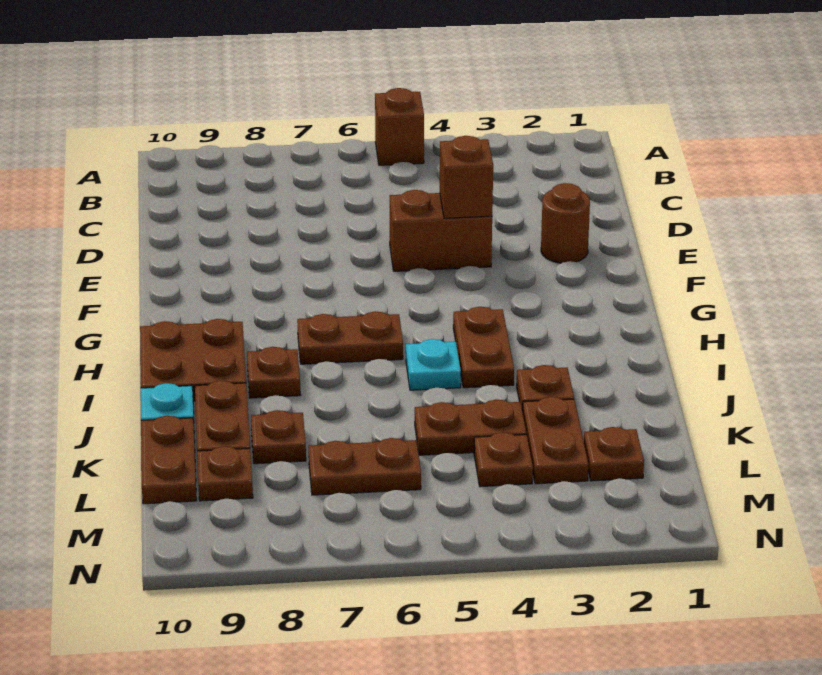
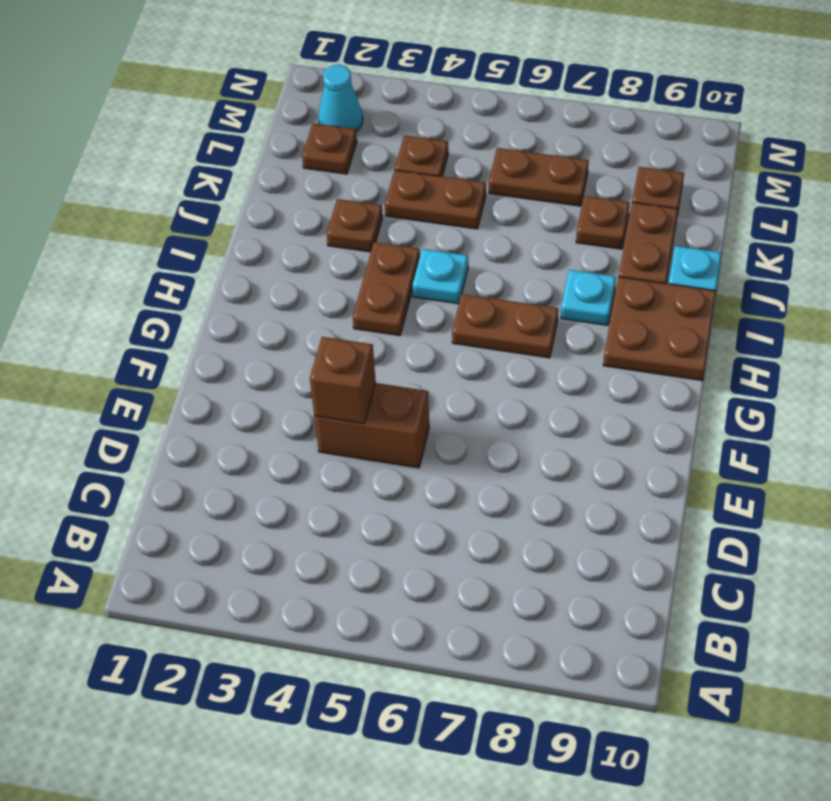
brown brick A5 level 1 -> none
brown round brick E2 level 1 -> none
brown plate I8 level 1 -> cyan plate I8 level 1
brown plate K3:L3 level 1 -> none
brown plate K10:L10 level 1 -> none
none -> cyan cone M2 level 1

